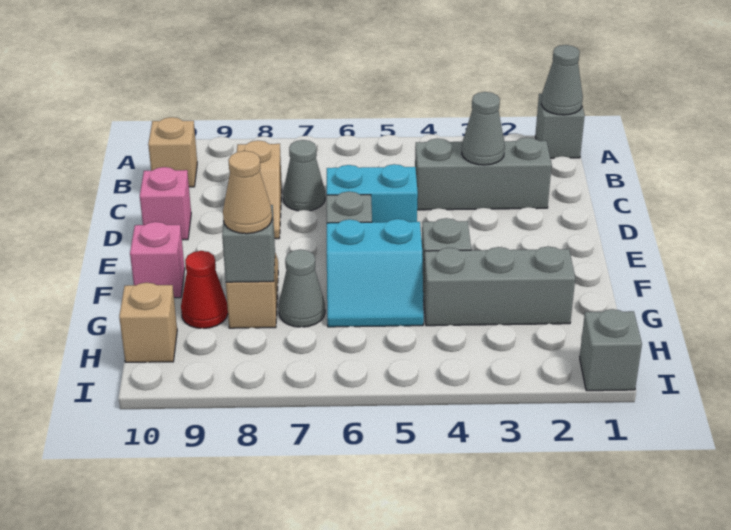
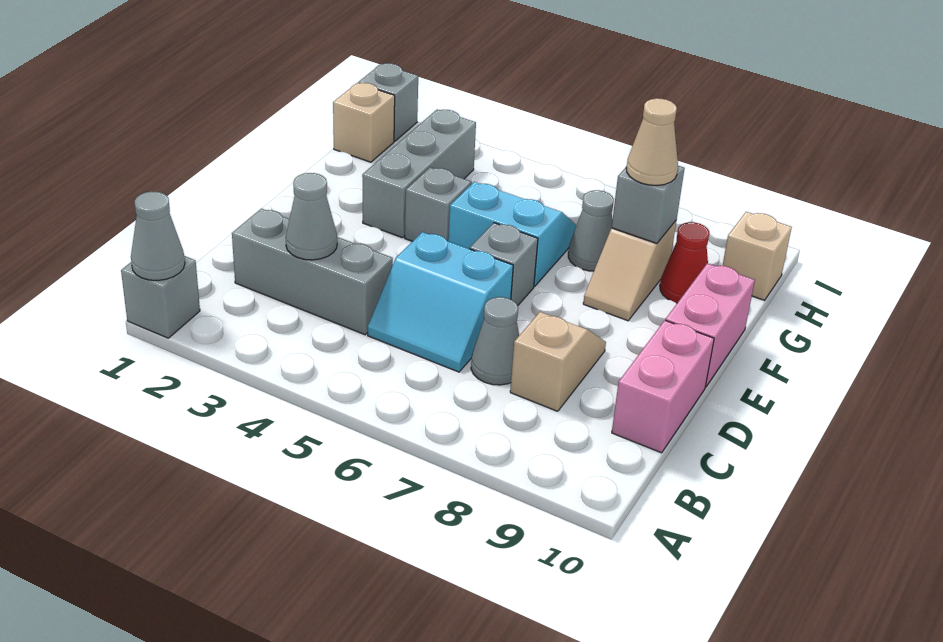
tan brick B10 level 1 -> tan brick H1 level 1
pink brick D10 level 1 -> pink brick C10:D10 level 1
pink brick F10 level 1 -> pink brick E10:F10 level 1
grey brick G2:G4 level 1 -> grey brick F3:H3 level 1

